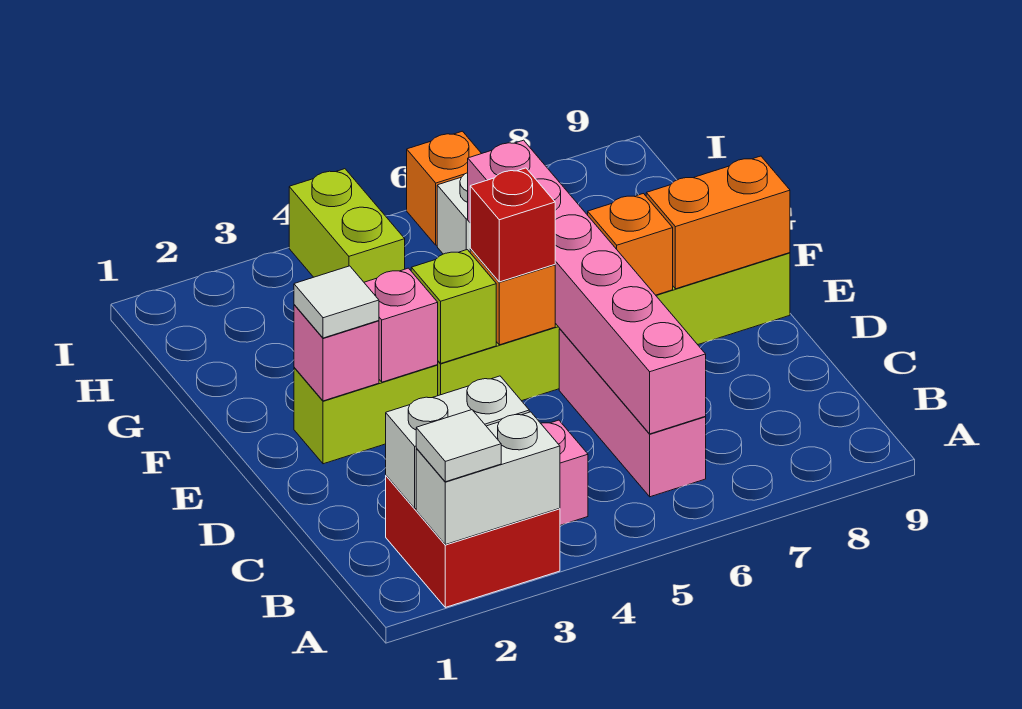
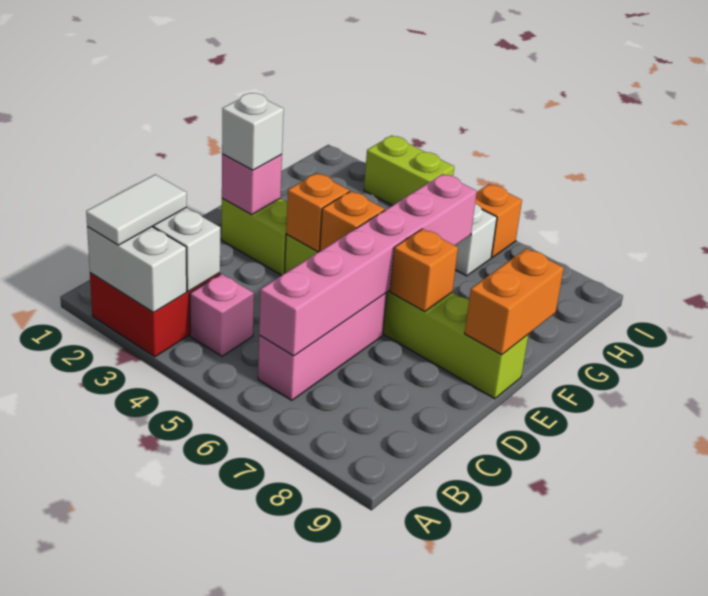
white tile A2 level 3 -> white tile A2:B2 level 3
white tile E2 level 3 -> white brick E2 level 3
pink brick E3 level 2 -> none
lime brick E4 level 2 -> orange brick E4 level 2
red brick E5 level 3 -> none
orange brick E8:E9 level 2 -> orange brick E9:F9 level 2
lime brick H4:I4 level 1 -> lime brick I3:I4 level 1

